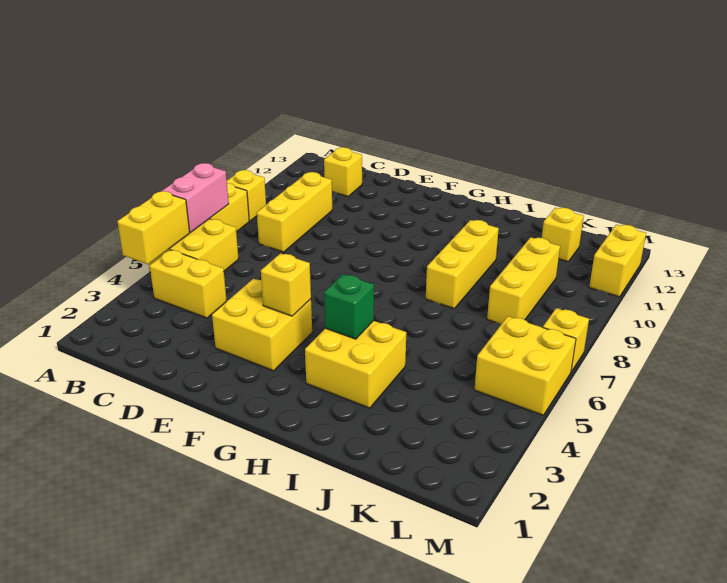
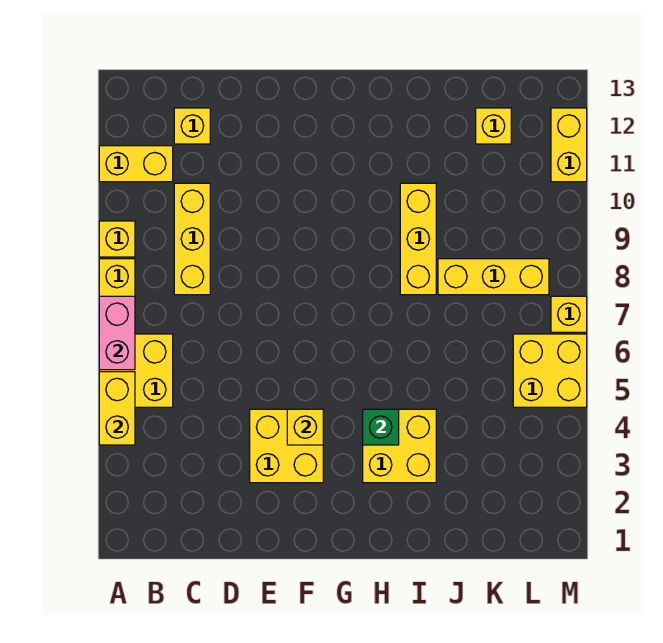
yellow brick B4:C4 level 1 -> yellow brick A11:B11 level 1
yellow brick K8:K10 level 1 -> yellow brick J8:L8 level 1

